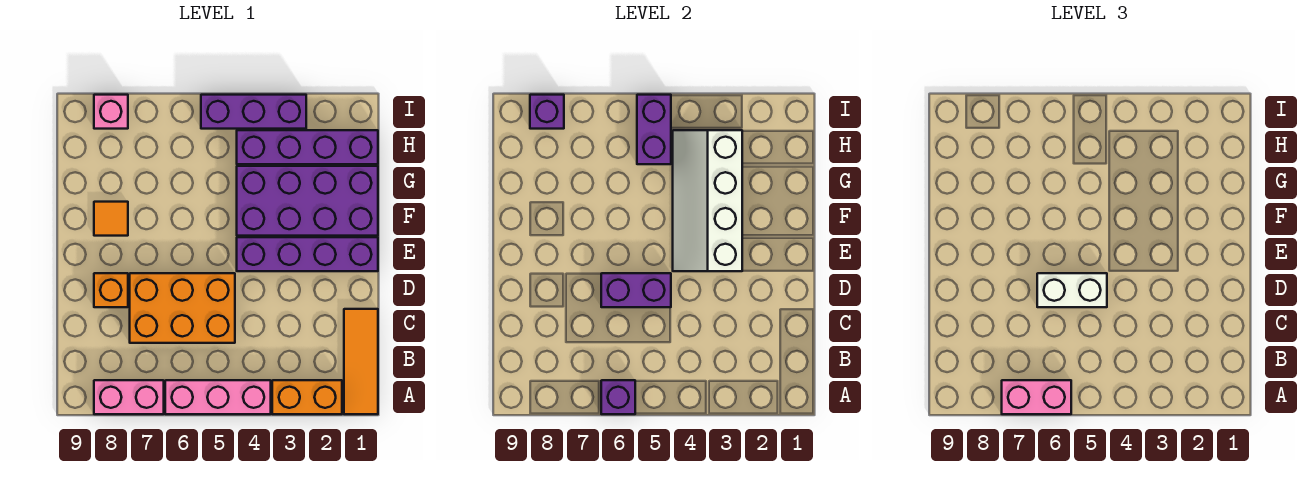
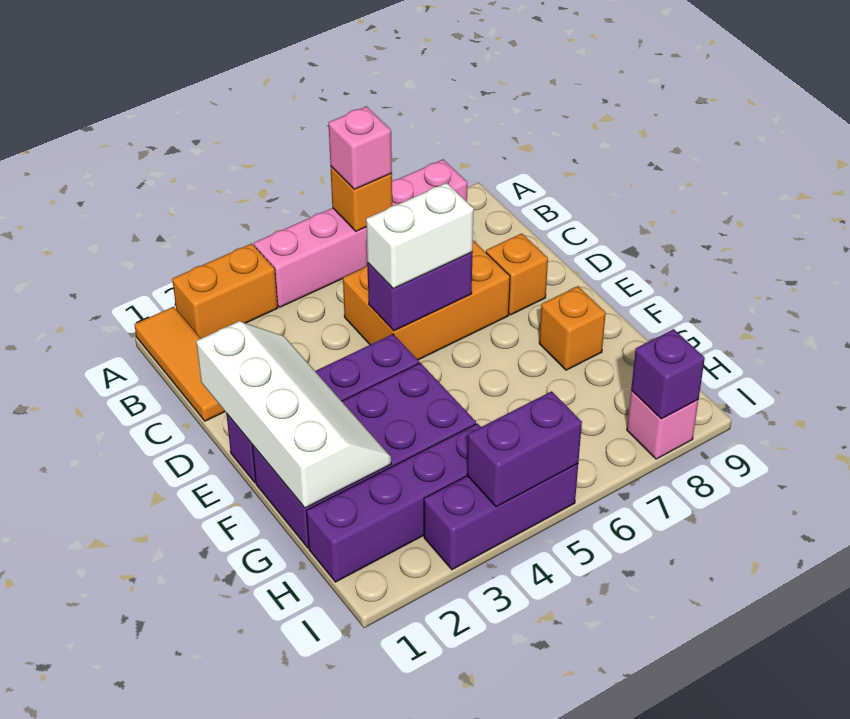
purple brick A6 level 2 -> orange brick A6 level 2
pink brick A6:A7 level 3 -> pink brick A6 level 3
white slope E3:H4 level 2 top 3 -> white slope D1:G2 level 2 top 1
orange tile F8 level 1 -> orange brick F8 level 1
purple brick H5:I5 level 2 -> purple brick I4:I5 level 2

